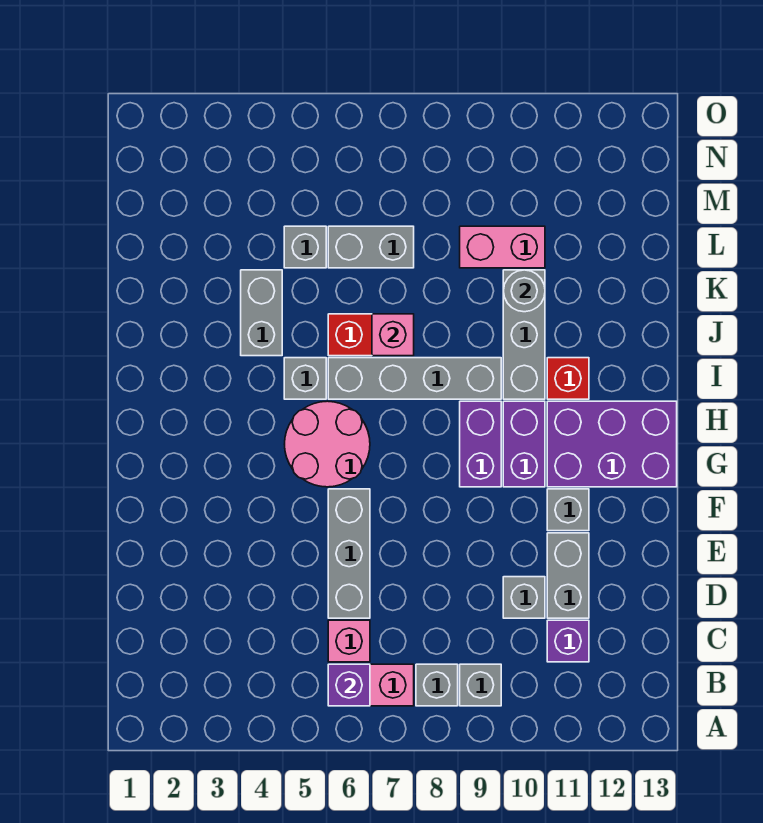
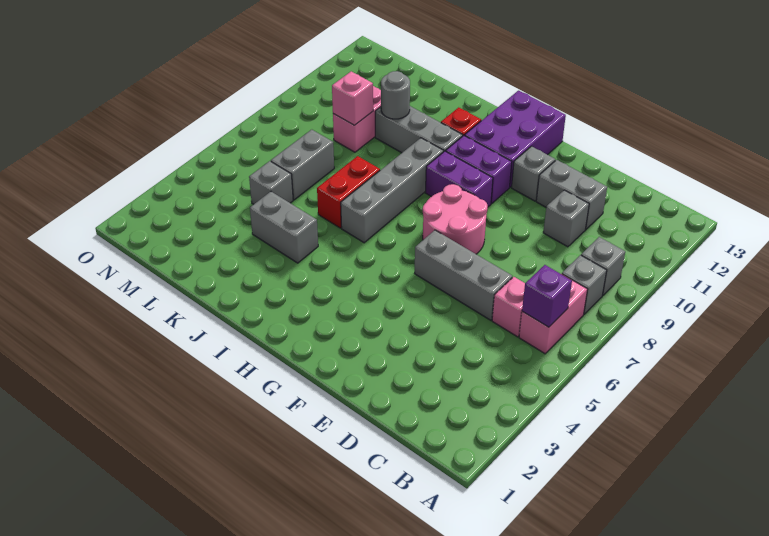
purple brick C11 level 1 -> none
pink round brick G5:H6 level 1 -> pink round brick F7:G8 level 1
grey brick I5 level 1 -> none
pink brick J7 level 2 -> pink brick L9 level 2

